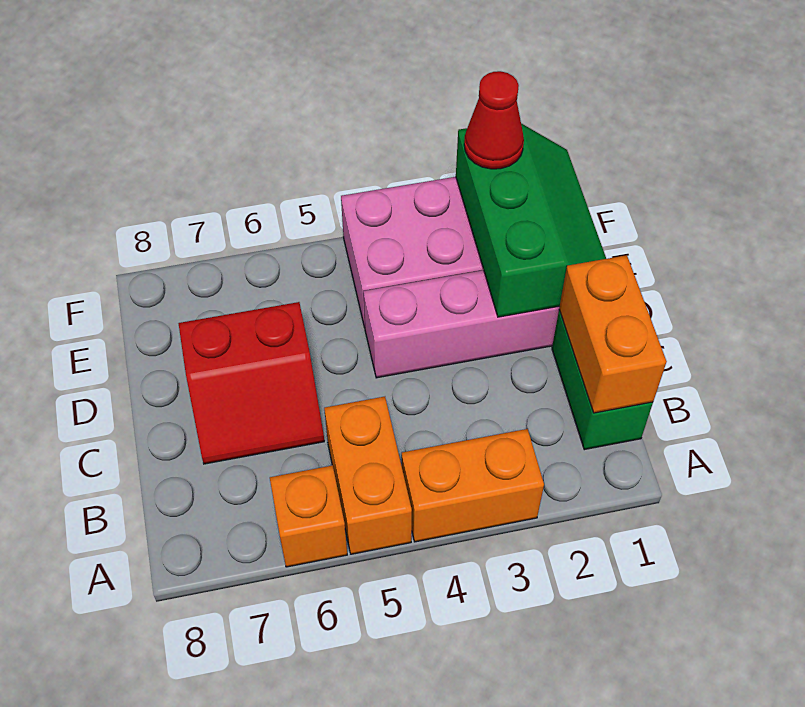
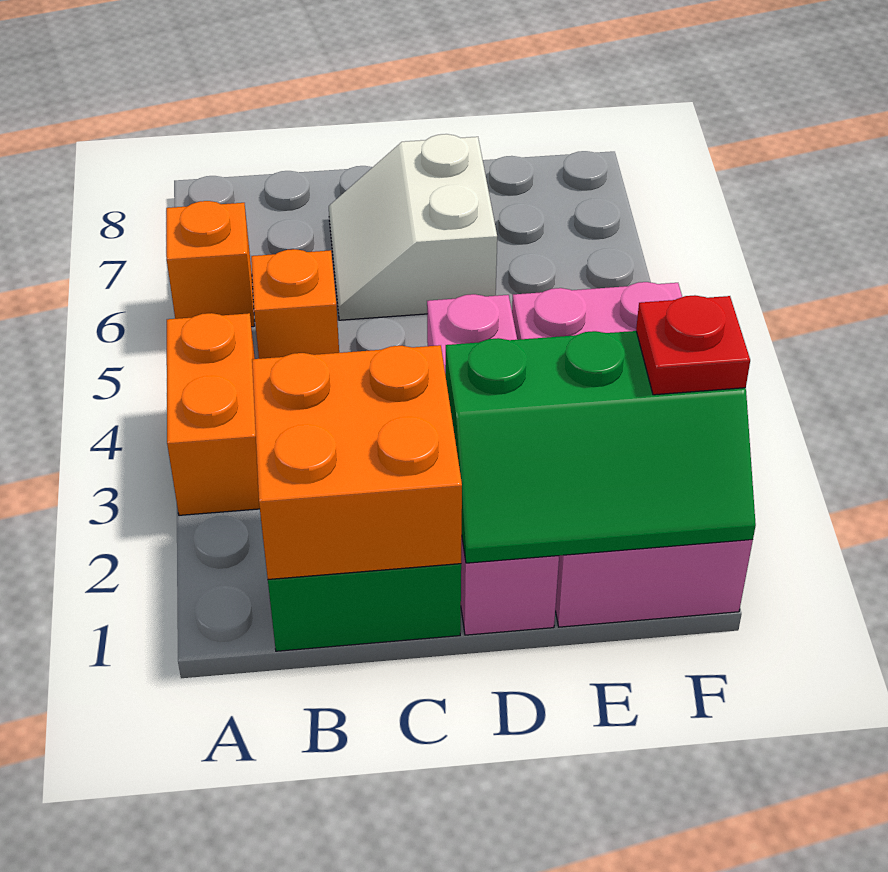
orange brick A5:B5 level 1 -> orange brick B5 level 1
orange brick B1:C1 level 2 -> orange brick B1:C2 level 2
red slope C6:D7 level 1 top D -> white slope C6:D7 level 1 top D
red cone F2 level 3 -> red plate F2 level 3

